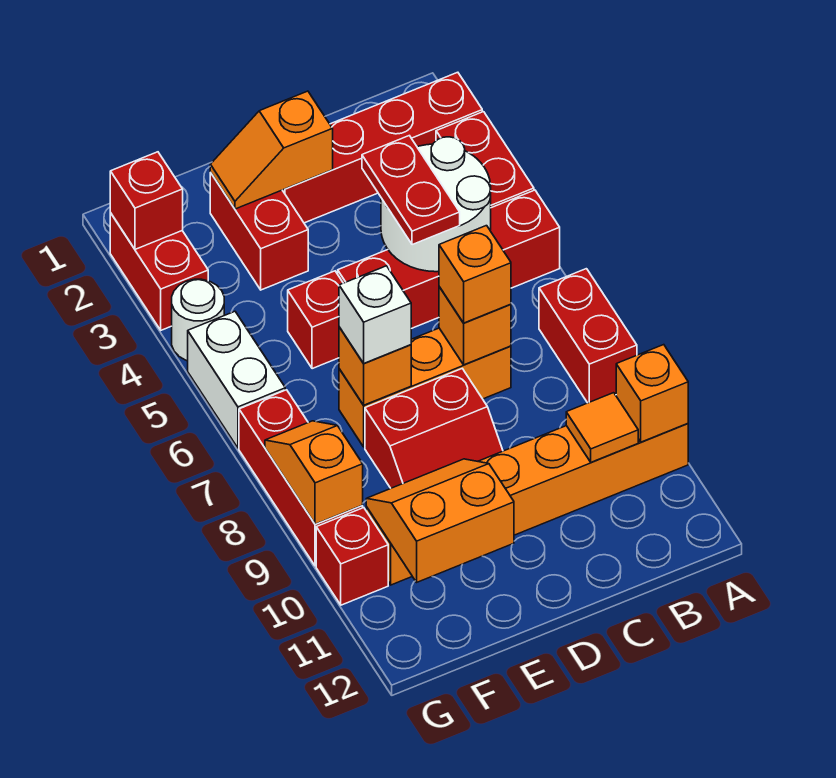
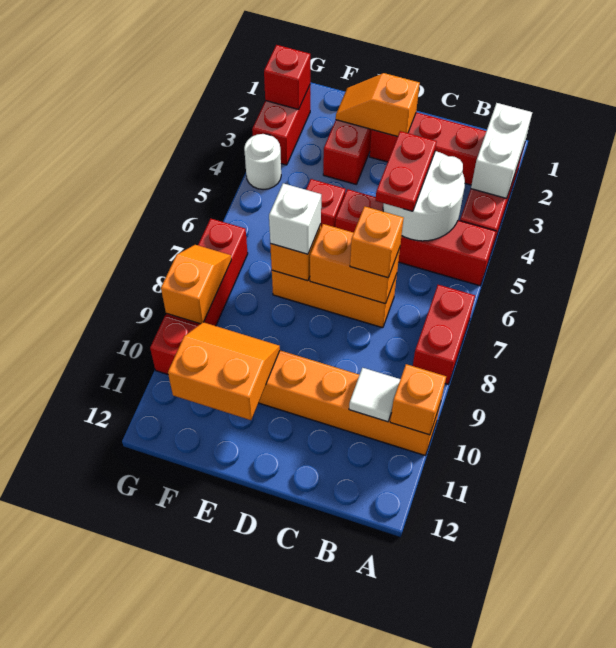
orange tile B10 level 2 -> white tile B10 level 2
orange brick C7 level 2 -> orange brick C7:D7 level 2
red slope D8:E9 level 1 top 8 -> none
white brick G5:G6 level 1 -> white brick A2:A3 level 2

